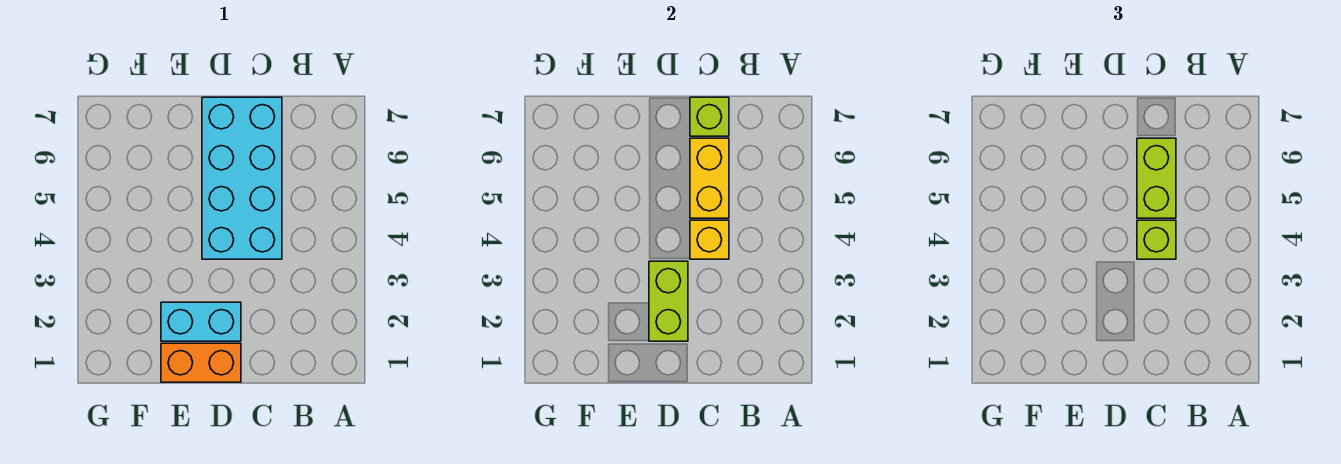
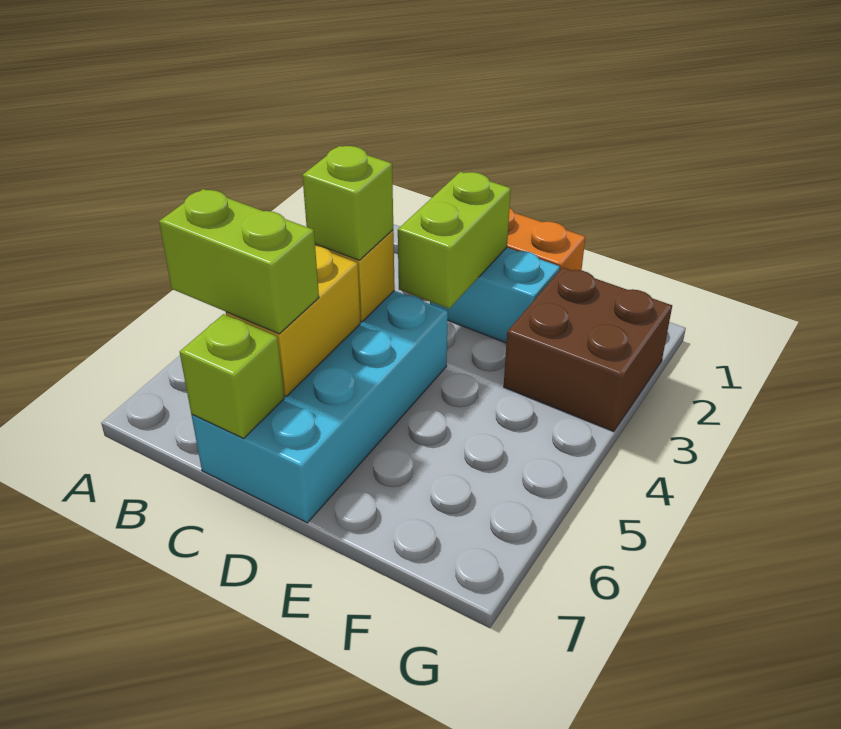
lime brick C5:C6 level 3 -> lime brick B6:C6 level 3
none -> brown brick F2:G3 level 1

